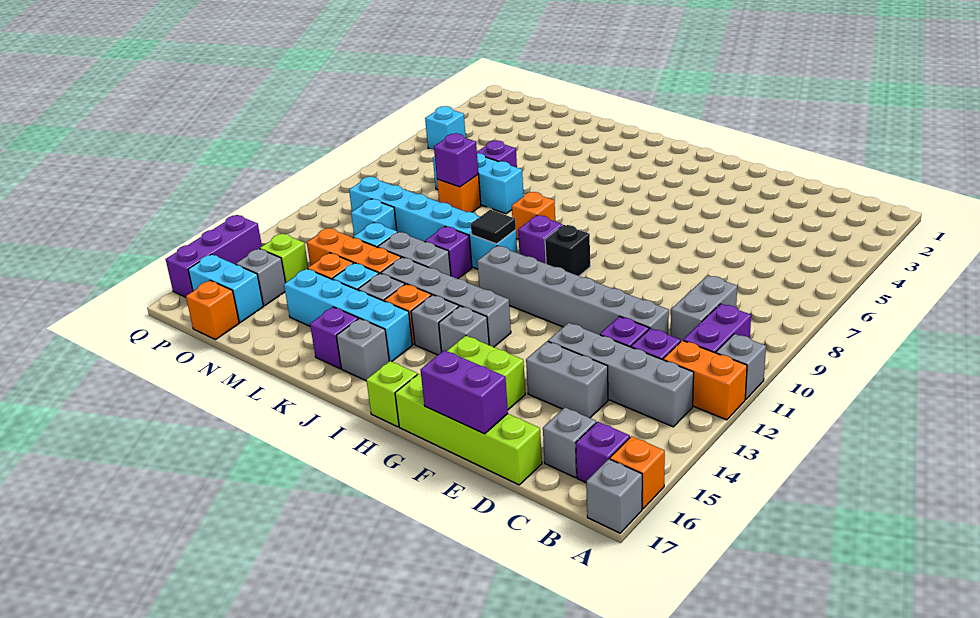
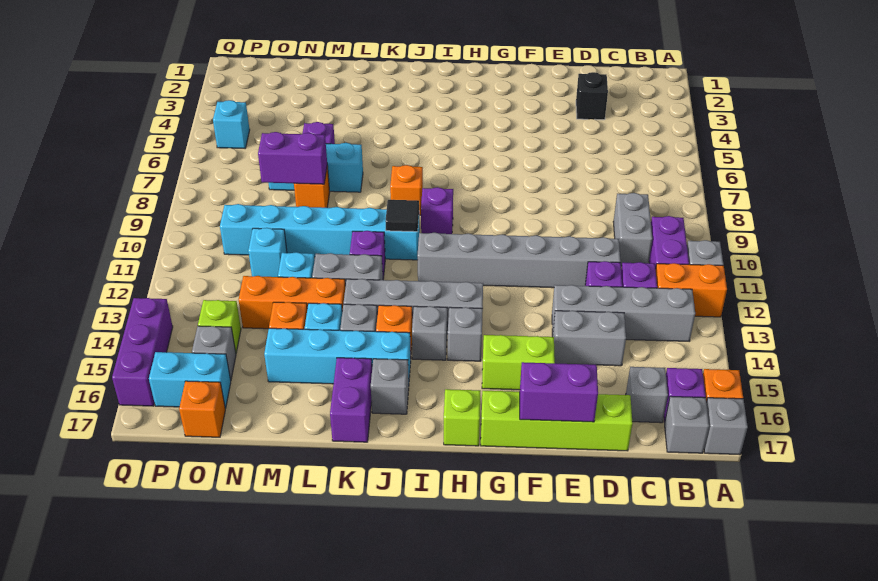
none -> grey brick B17 level 1
black brick H9 level 1 -> black brick D3 level 1
purple brick K16 level 1 -> purple brick K16:K17 level 1
purple brick M8 level 2 -> purple brick M8:N8 level 2

